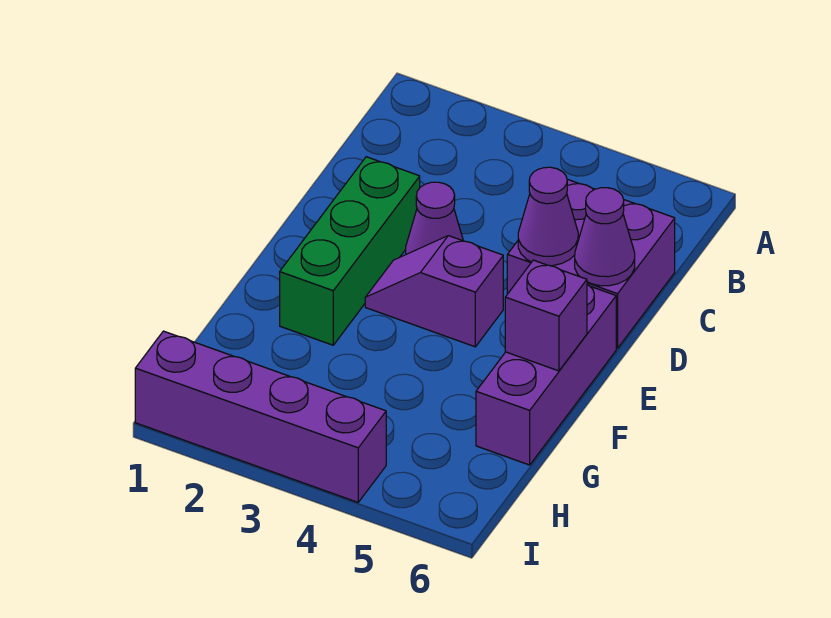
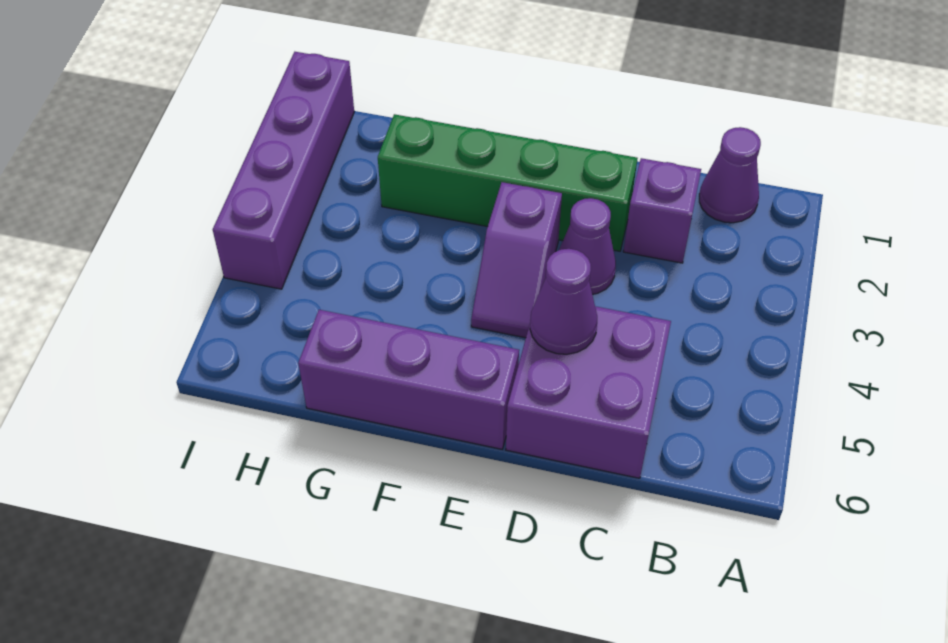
green brick D2:F2 level 1 -> green brick D2:G2 level 1
purple cone D6 level 2 -> purple cone B1 level 1
purple slope E3:E4 level 1 top 4 -> purple slope E3:E4 level 1 top 3
purple brick F6 level 2 -> purple brick C2 level 1

